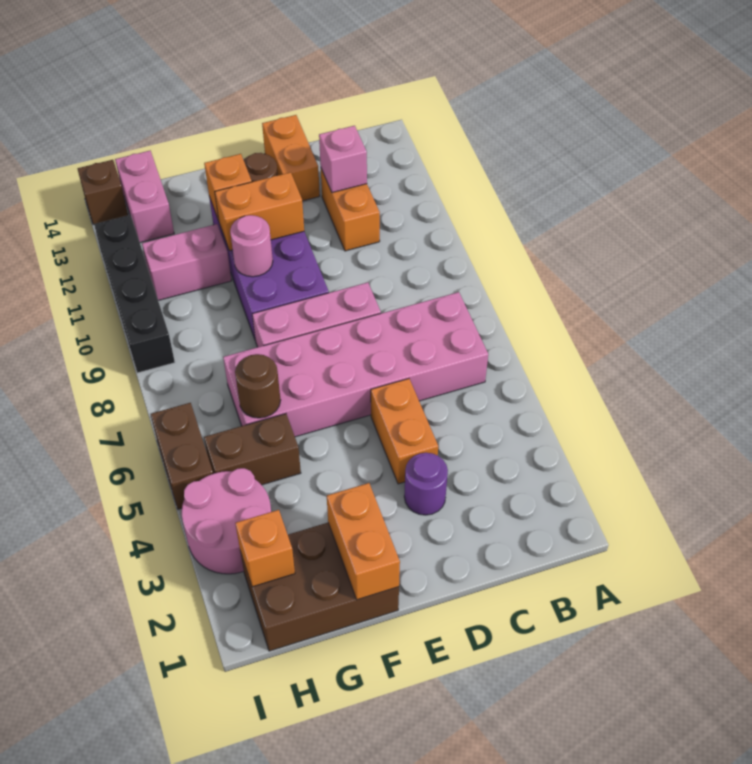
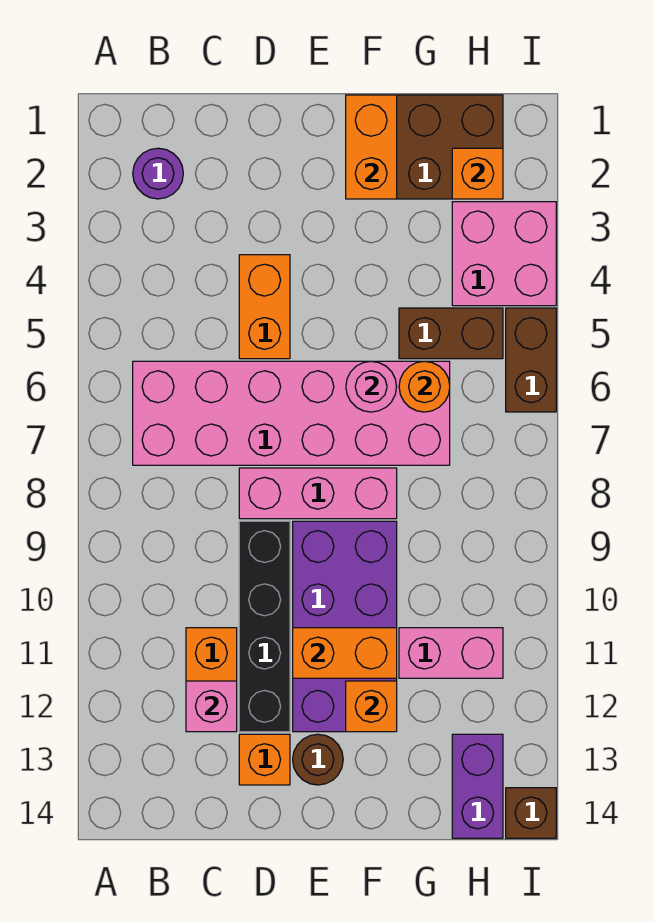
purple round brick D3 level 1 -> purple round brick B2 level 1
orange brick D13:D14 level 1 -> orange brick D13 level 1
pink round brick F10 level 2 -> pink round brick F6 level 2
brown round brick G6 level 2 -> orange round brick G6 level 2
pink round brick H3:I4 level 1 -> pink brick H3:I4 level 1
pink brick H13:H14 level 1 -> purple brick H13:H14 level 1
black brick I9:I12 level 1 -> black brick D9:D12 level 1

